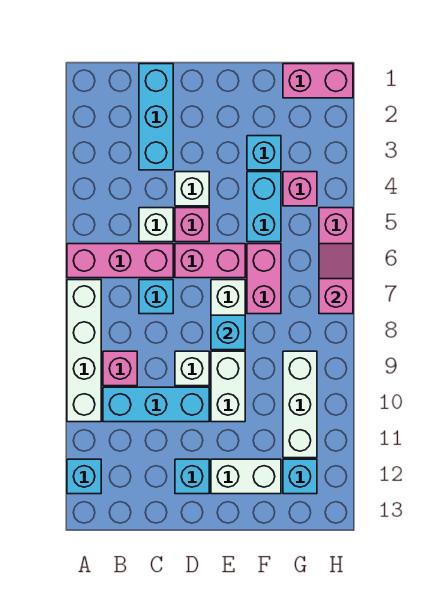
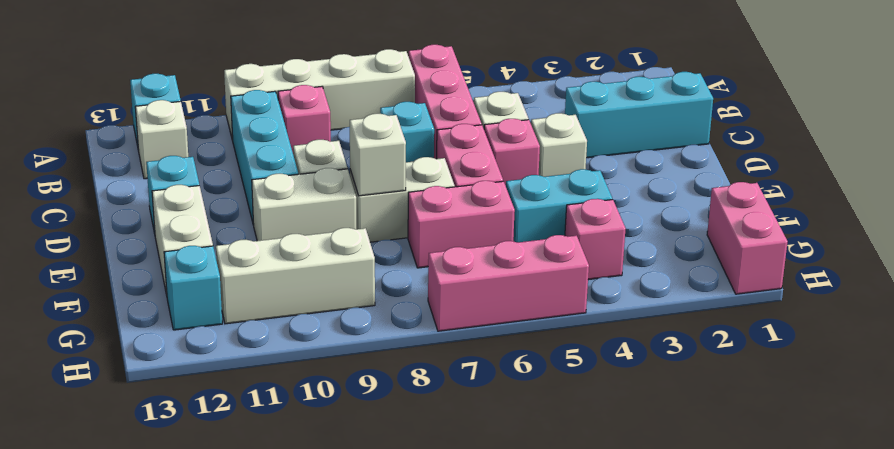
none -> white brick B12 level 1
cyan brick E8 level 2 -> white brick E8 level 2
cyan brick F3 level 1 -> none
pink slope H6:H7 level 2 top 7 -> none

